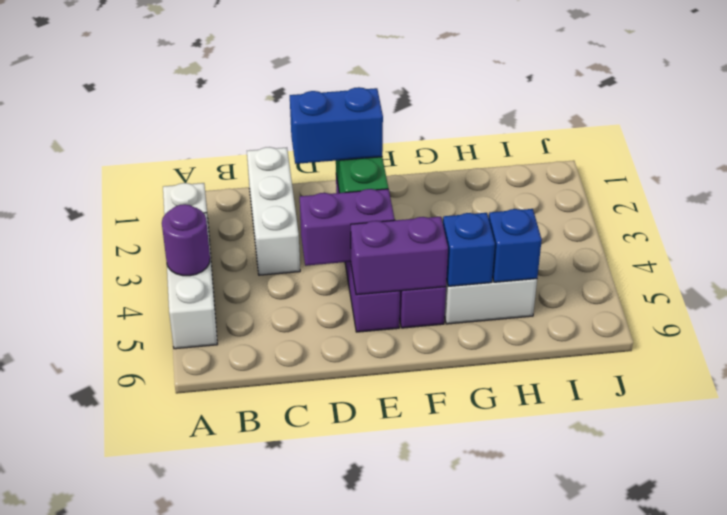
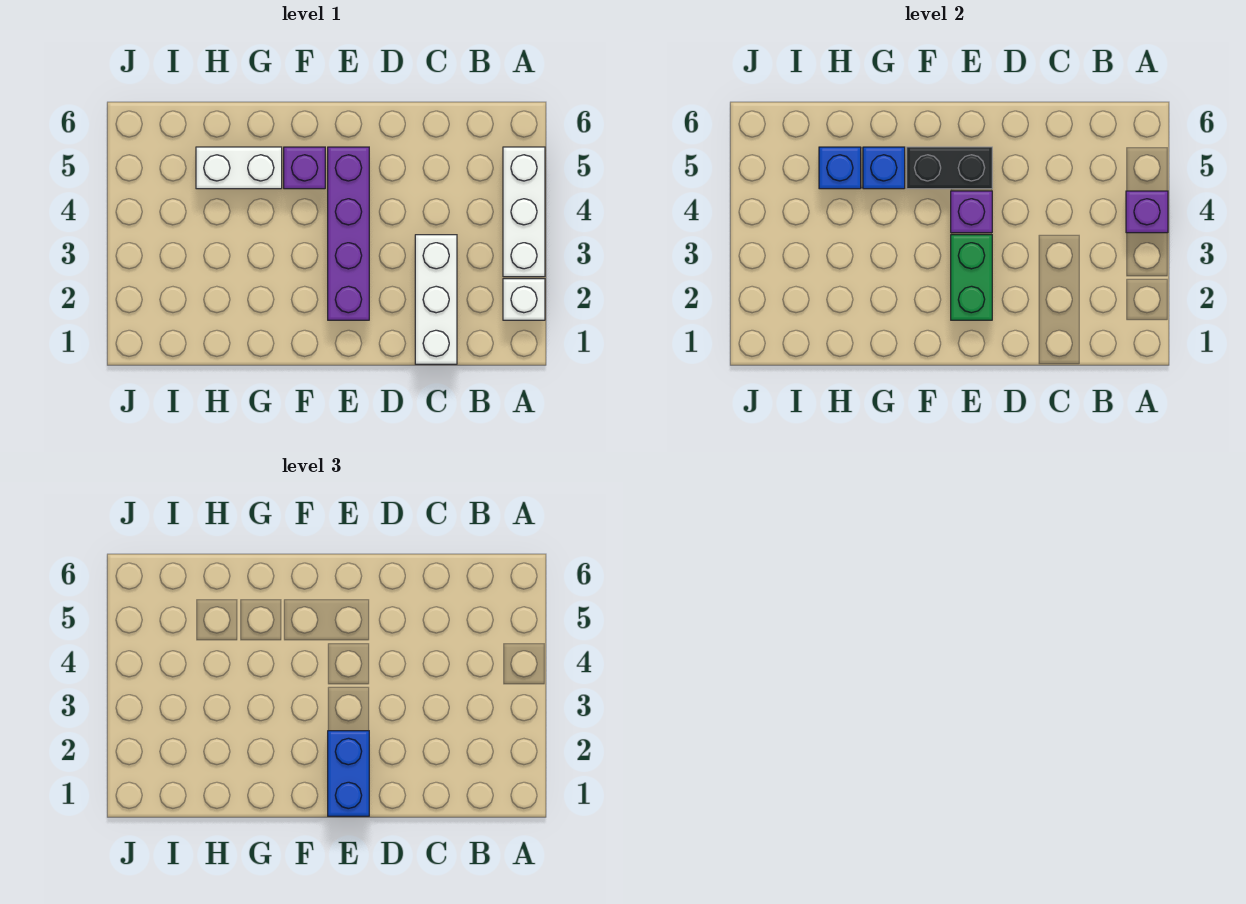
purple round brick A4 level 2 -> purple brick A4 level 2
blue brick D2:E2 level 3 -> blue brick E1:E2 level 3
purple brick D4:E4 level 2 -> purple brick E4 level 2
purple brick E5:F5 level 2 -> black brick E5:F5 level 2

